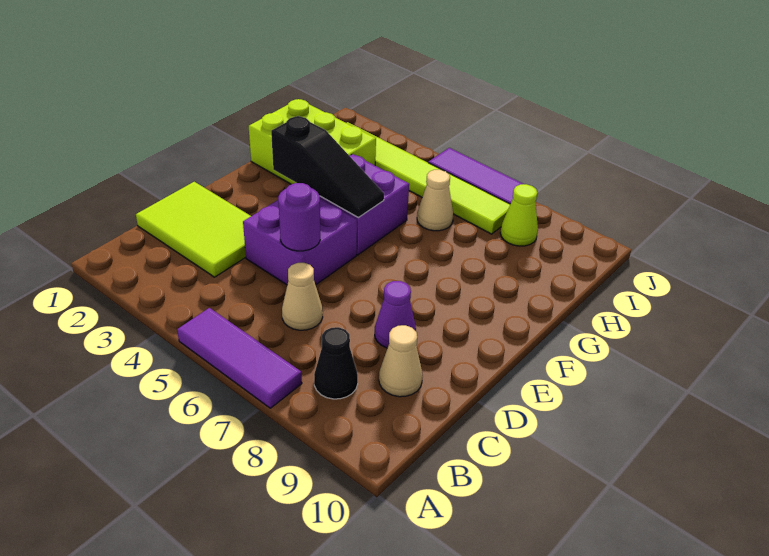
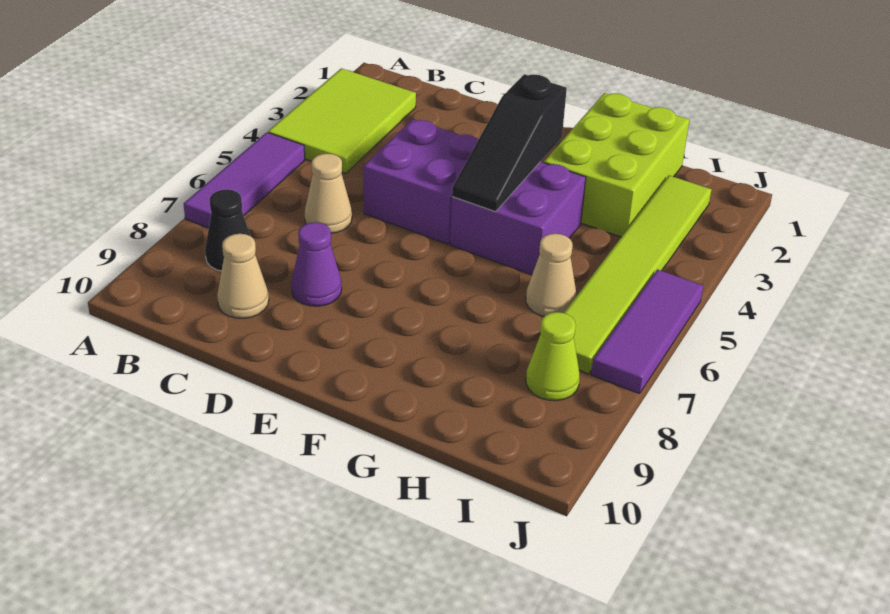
lime tile C1:D3 level 1 -> lime tile A2:B4 level 1
purple round brick D5 level 2 -> none

